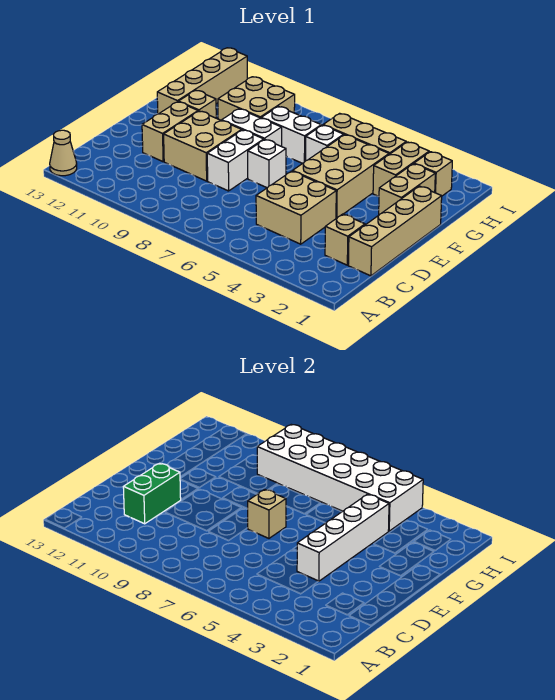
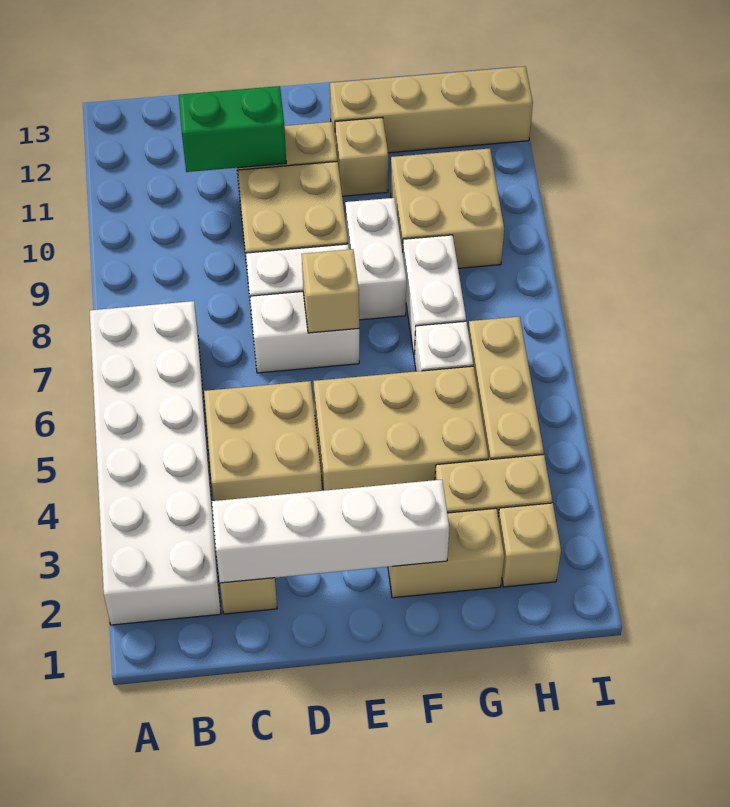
tan cone A13 level 1 -> none
tan brick C1:F1 level 1 -> none
white brick D4:G4 level 2 -> white brick C2:F2 level 2
white brick E7 level 1 -> white brick D7:E7 level 1
white brick H4:I9 level 2 -> white brick A2:B7 level 1

